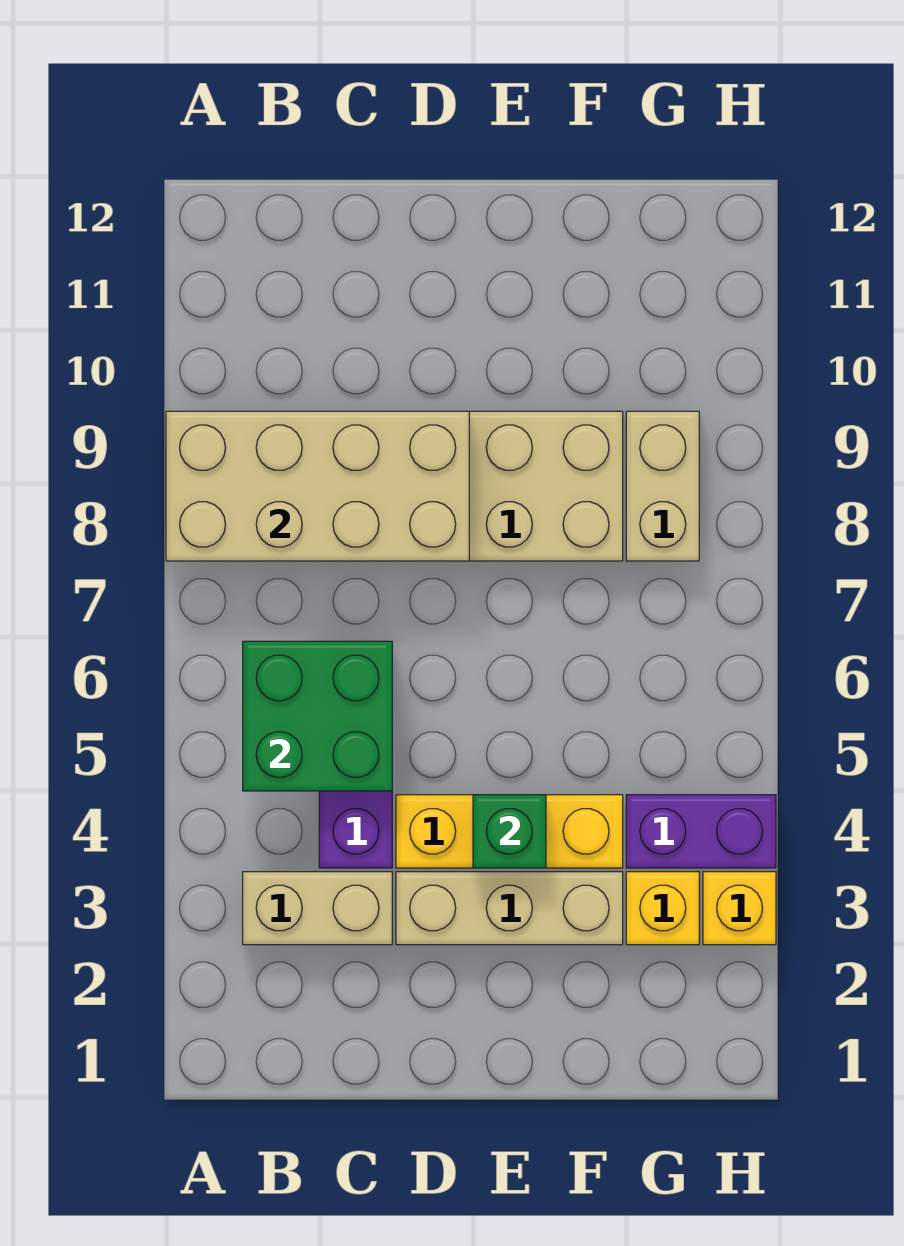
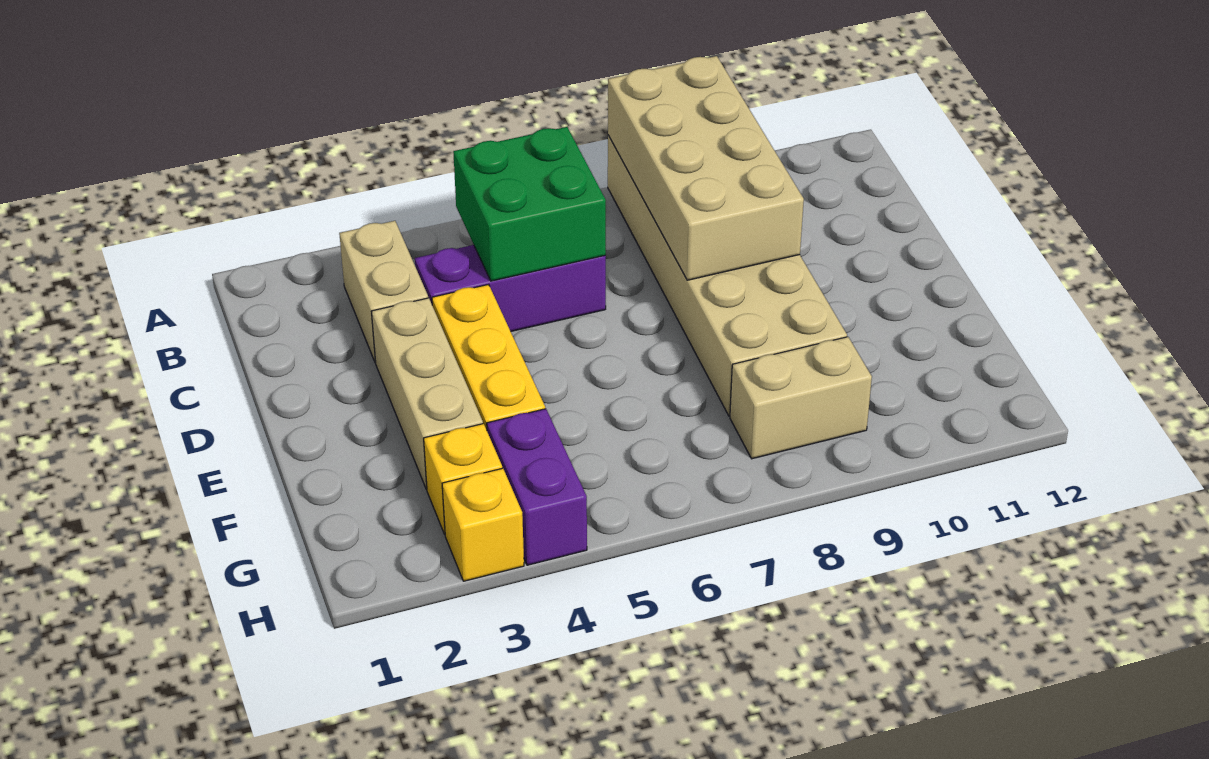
green brick E4 level 2 -> none

